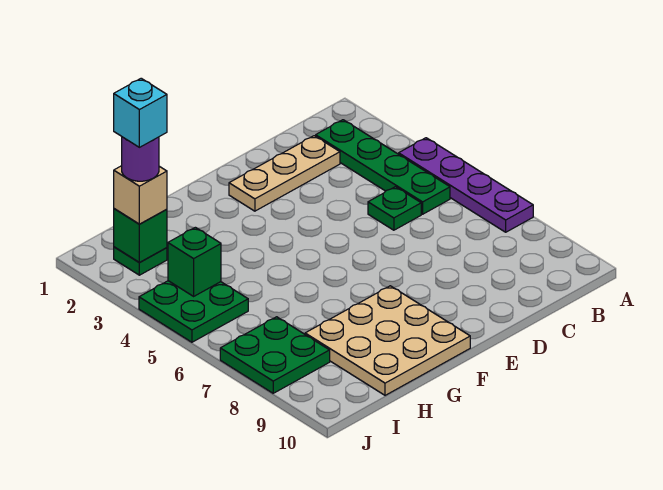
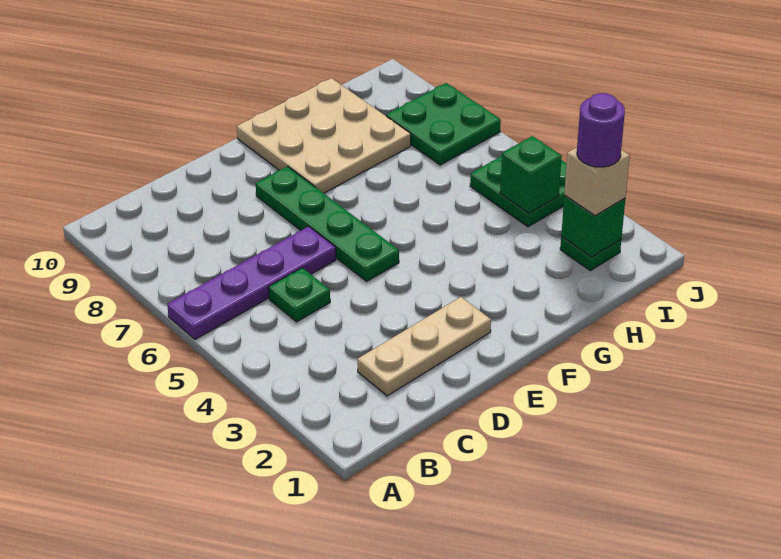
purple plate A4:A7 level 1 -> purple plate A6:D6 level 1
green plate B2:B5 level 1 -> green plate E5:E8 level 1
cyan brick I2 level 5 -> none

